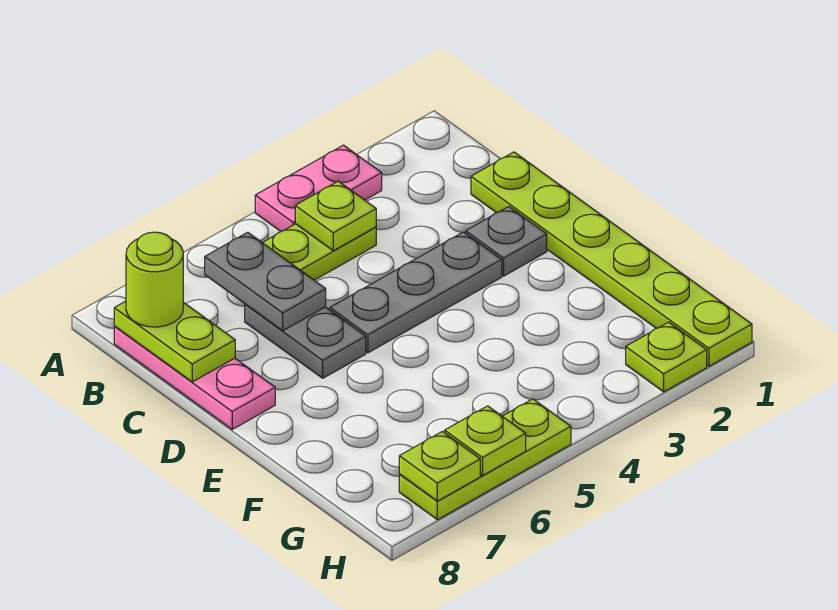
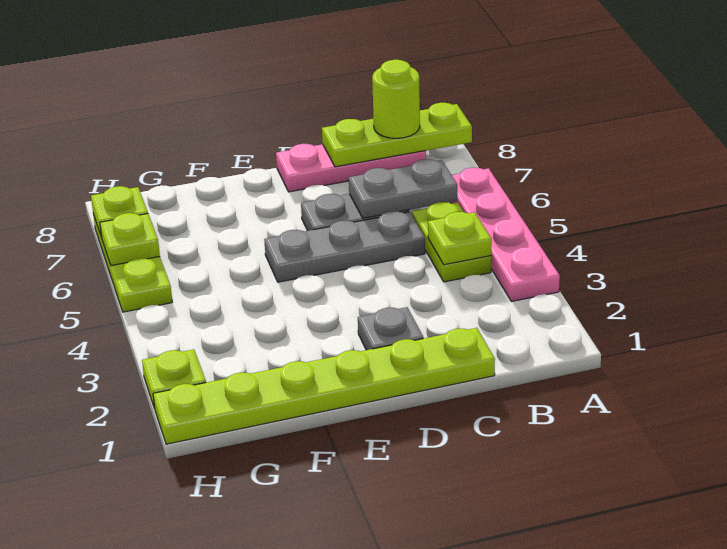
pink plate A3:A4 level 1 -> pink plate A3:A6 level 1
lime plate B8:C8 level 2 -> lime plate A8:C8 level 2
grey plate D3:D5 level 1 -> grey plate C5:E5 level 1

